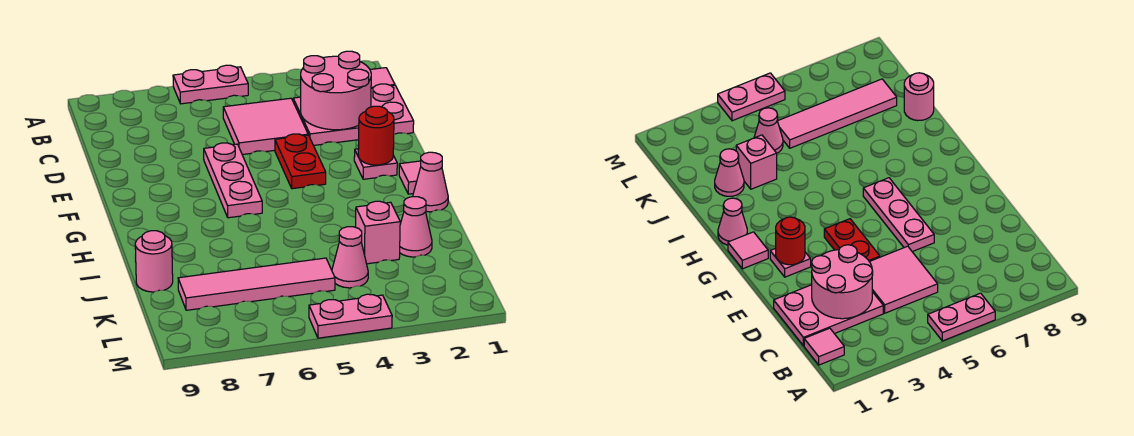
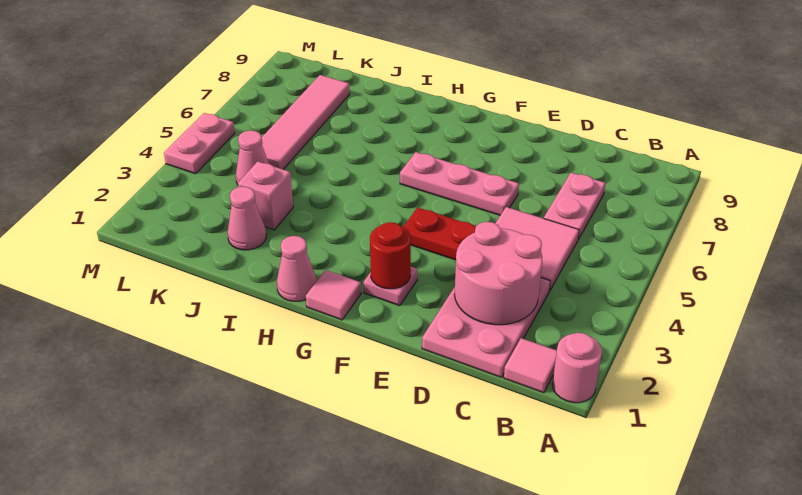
pink plate A5:A6 level 1 -> pink plate C6:C7 level 1
pink round brick J9 level 1 -> pink round brick A1 level 1

